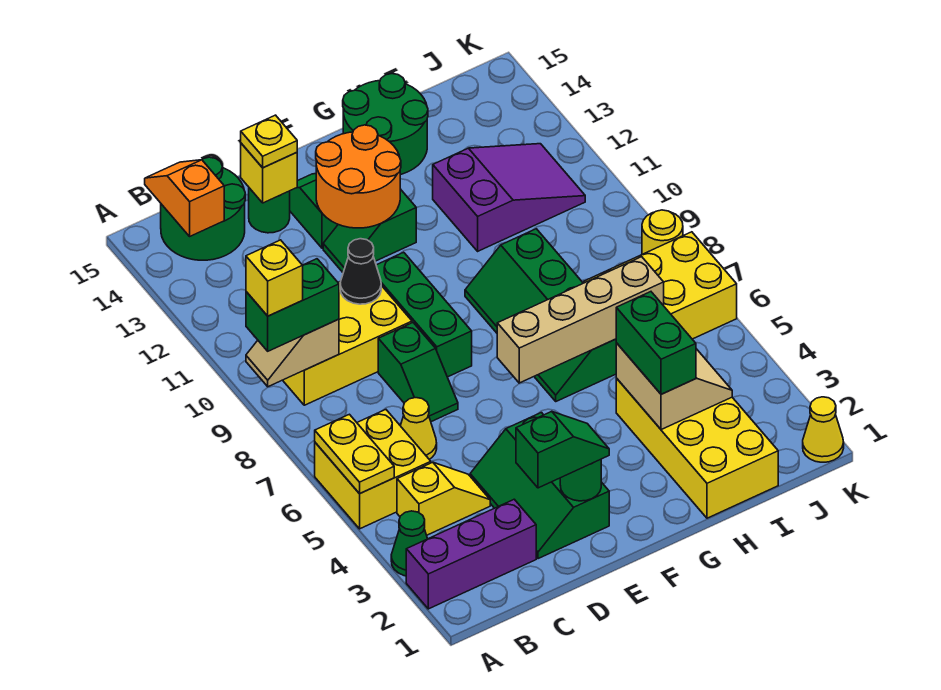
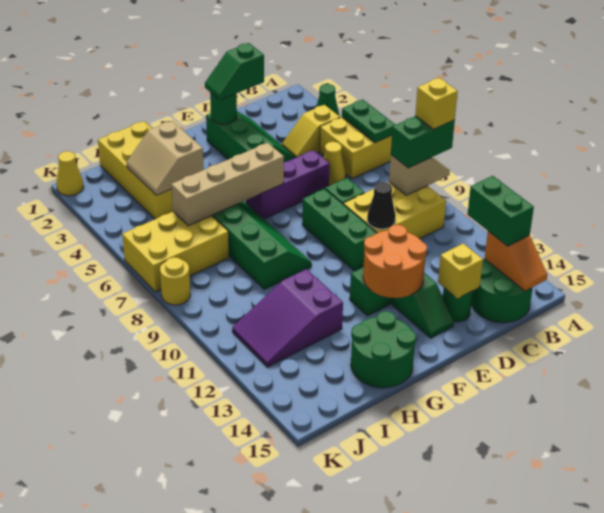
purple brick A2:C2 level 1 -> purple brick D6:F6 level 1
yellow plate A5:A6 level 2 -> green plate A5:A6 level 2
yellow plate D14 level 3 -> none
green brick H3:H4 level 3 -> green brick B13:B14 level 3

